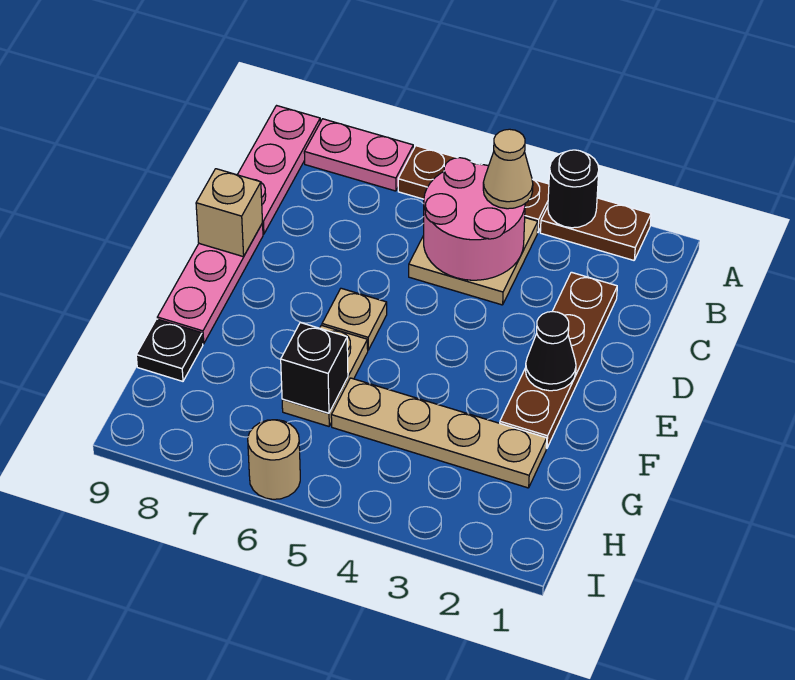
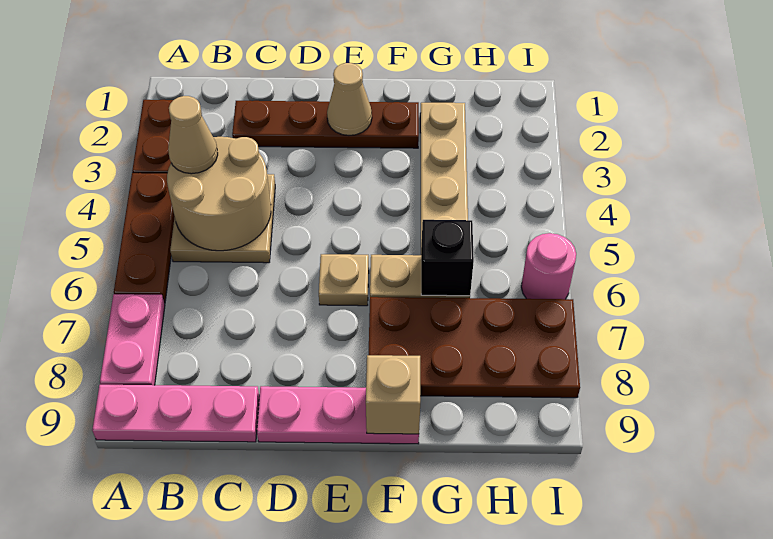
black round brick A3 level 2 -> none
pink round brick B4:C5 level 2 -> tan round brick B4:C5 level 2
tan brick D9 level 2 -> tan brick F9 level 2
black cone E2 level 2 -> tan cone E2 level 2
none -> brown plate F7:I8 level 1
black plate G9 level 1 -> none
tan round brick I6 level 1 -> pink round brick I6 level 1

